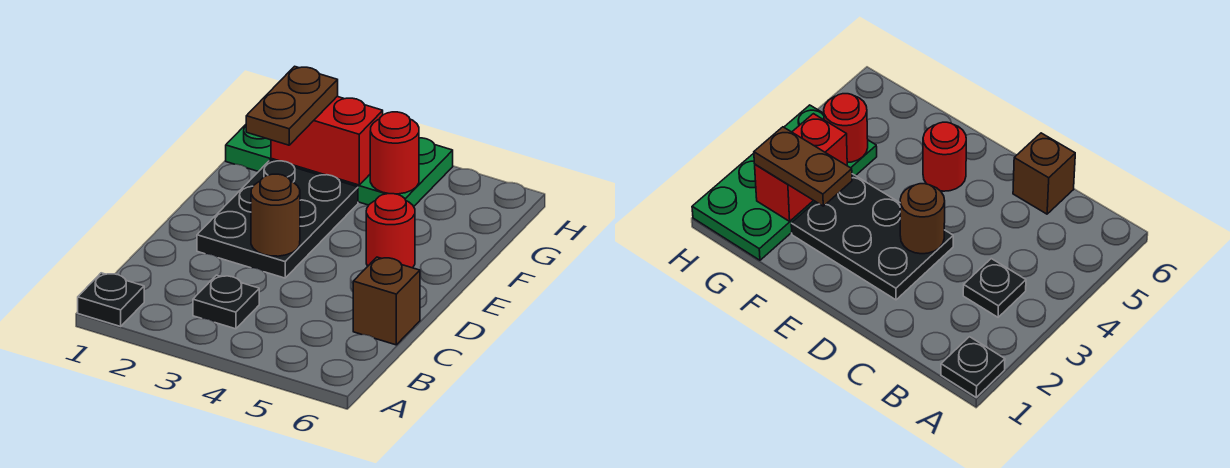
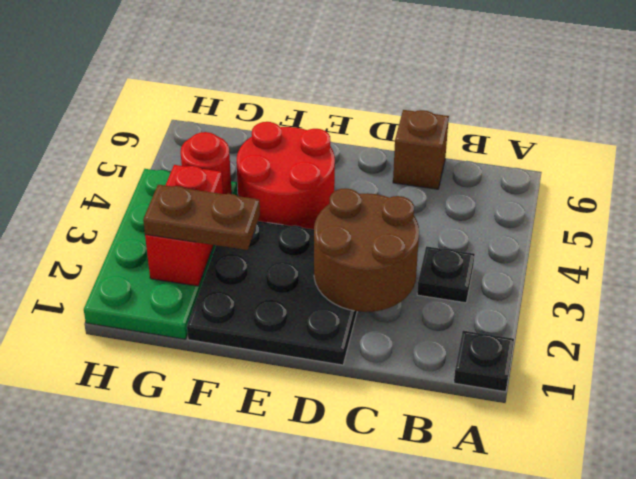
black plate D2:F3 level 1 -> black plate D1:F3 level 1
brown round brick D3 level 2 -> brown round brick C2:D3 level 2
red round brick E5 level 1 -> red round brick E4:F5 level 1

